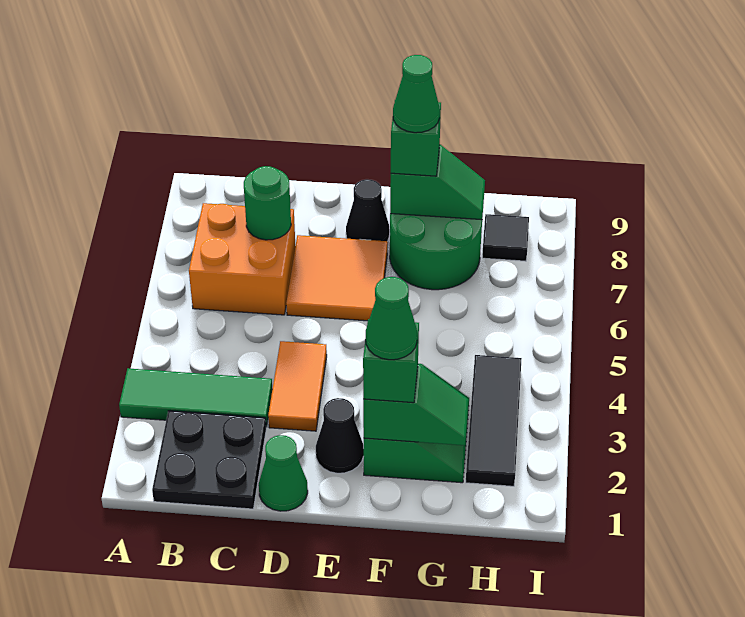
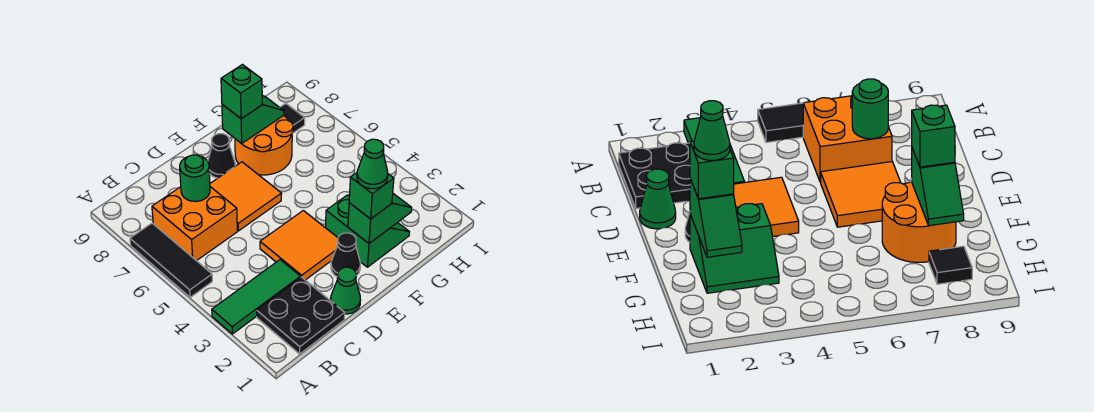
orange tile D3:D4 level 1 -> orange tile D3:E4 level 1
green round brick F7:G8 level 1 -> orange round brick F7:G8 level 1
green cone F8 level 4 -> none
black tile H2:H4 level 1 -> black tile A5:A7 level 1

